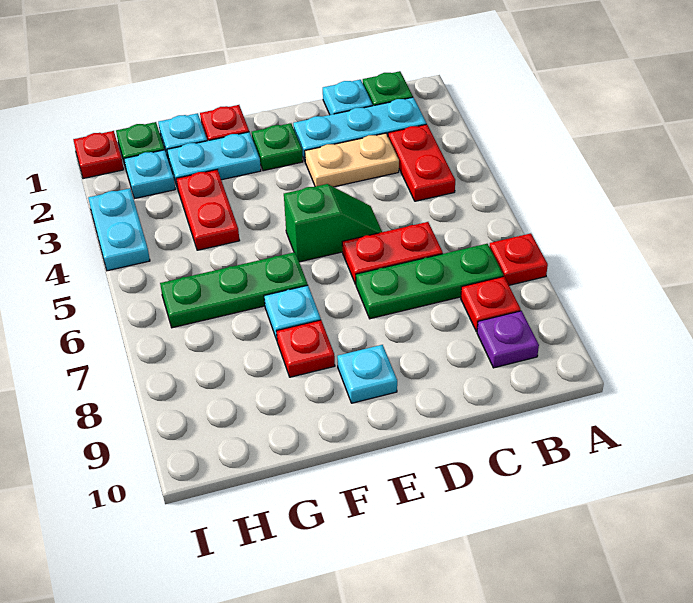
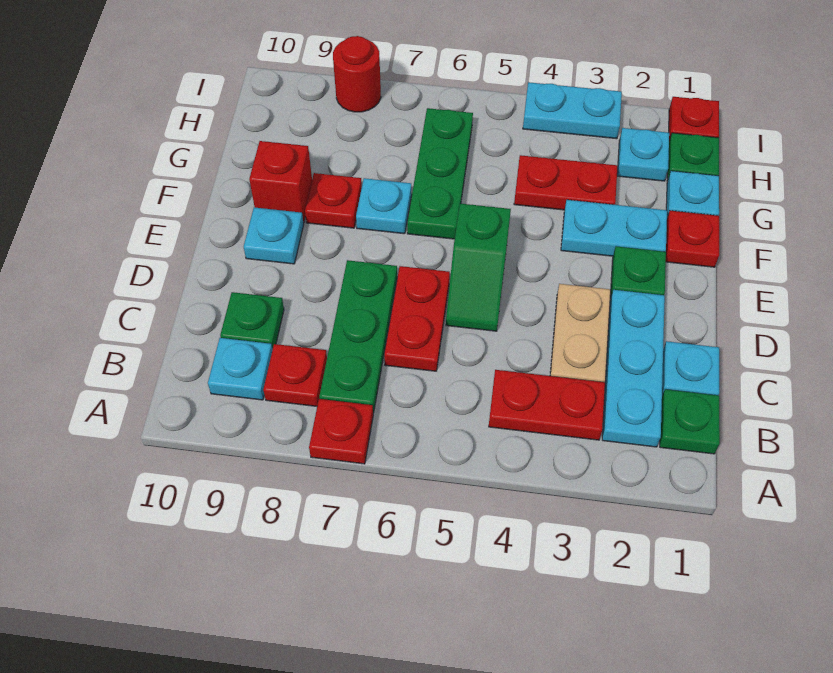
purple plate B9 level 1 -> cyan plate B9 level 1
none -> green plate C9 level 1
cyan plate F2:G2 level 1 -> cyan plate F2:F3 level 1
none -> red brick F9 level 1
none -> red round brick I8 level 1

